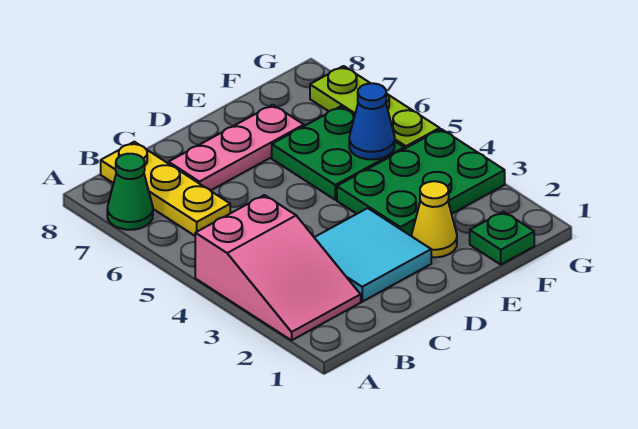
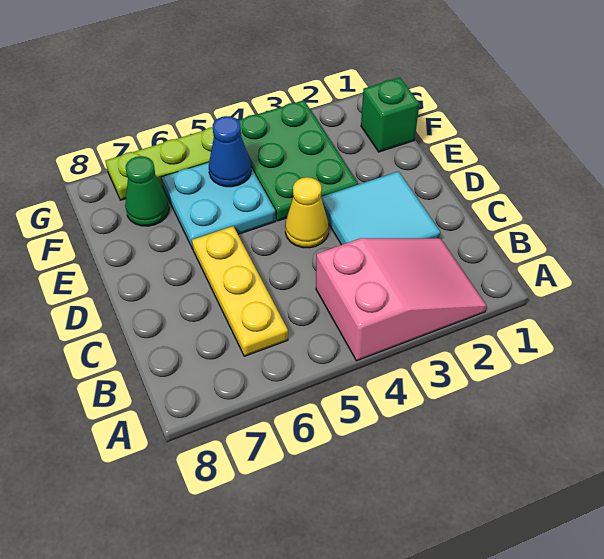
green cone A7 level 1 -> green cone F7 level 1
yellow plate B6:B8 level 1 -> yellow plate B6:D6 level 1
pink plate C7:E7 level 1 -> none
yellow cone E2 level 1 -> yellow cone D4 level 1
green plate E5:F6 level 1 -> cyan plate E5:F6 level 1
green plate F1 level 1 -> green brick F1 level 1

